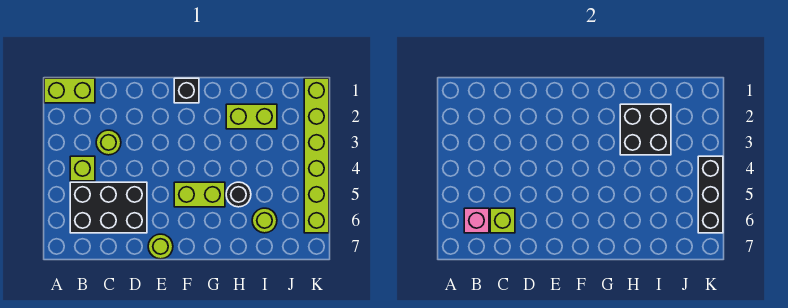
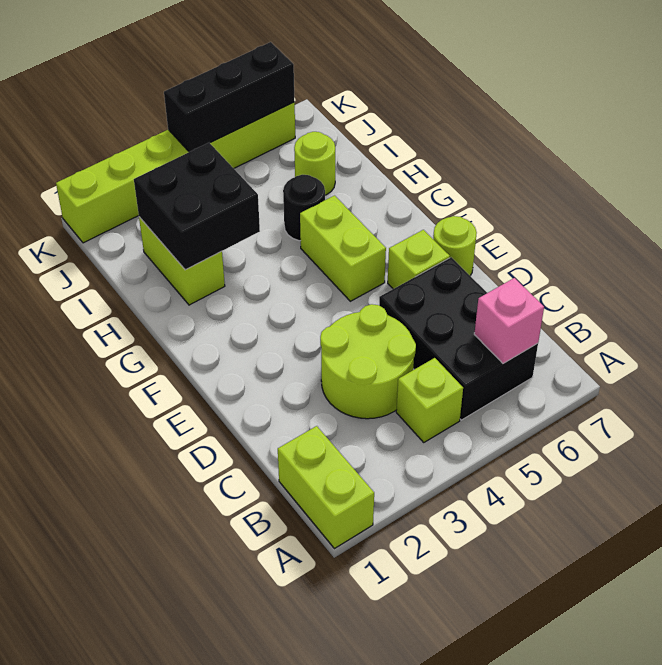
lime round brick C3 level 1 -> lime round brick C3:D4 level 1
lime brick C6 level 2 -> lime brick E6 level 1
black brick F1 level 1 -> none

